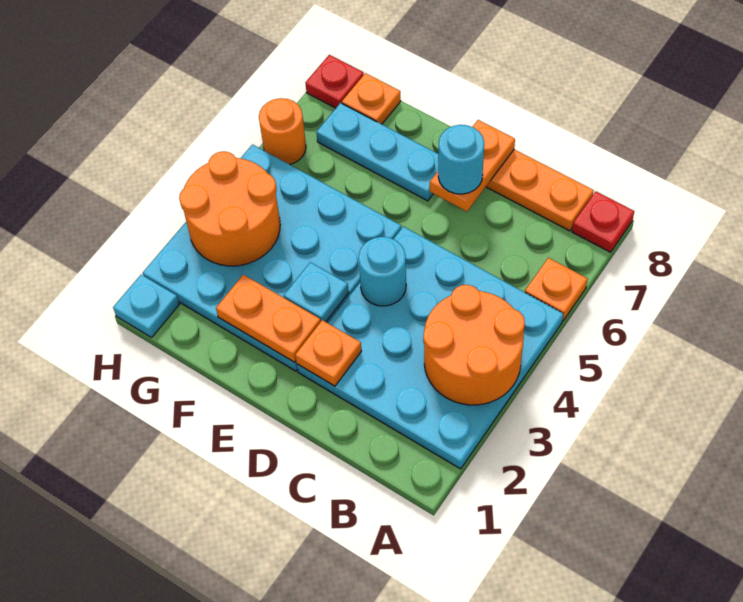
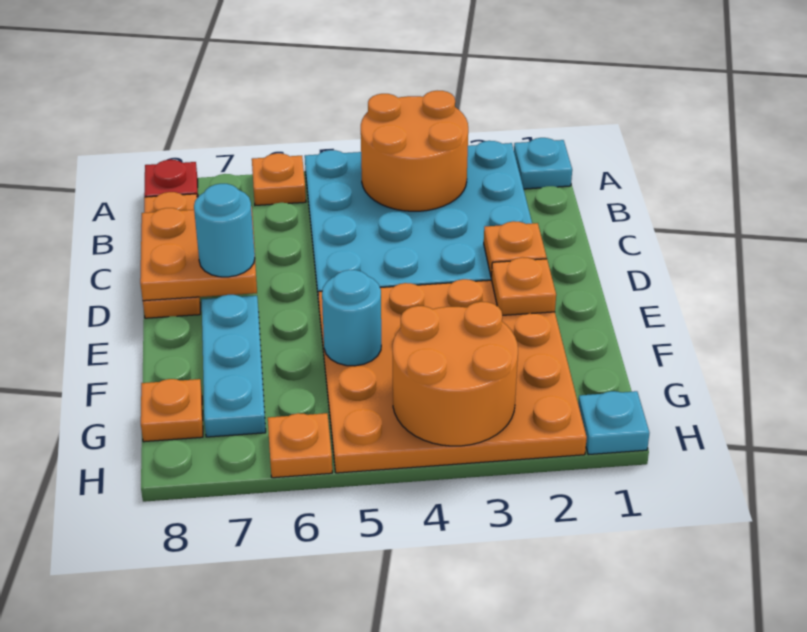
cyan round brick D4 level 2 -> cyan round brick F5 level 2
orange plate D7:D8 level 2 -> orange plate C7:D8 level 2
cyan plate E2:H5 level 1 -> orange plate E2:H5 level 1
orange plate E2:F2 level 2 -> orange plate E2 level 2
cyan plate E3 level 2 -> cyan plate A1 level 1
orange round brick H6 level 1 -> orange plate H6 level 1
red plate H8 level 1 -> none

